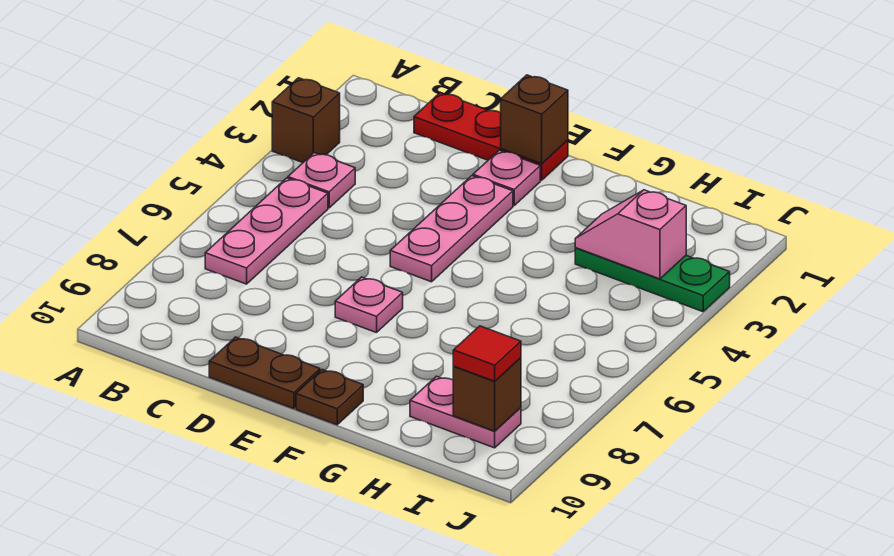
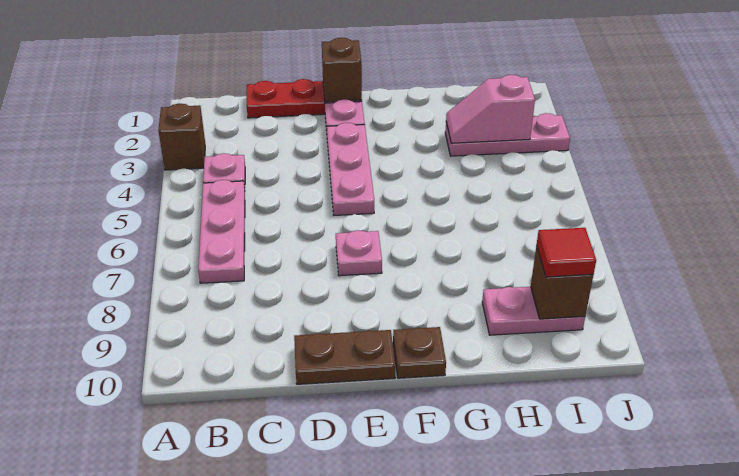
green plate H3:J3 level 1 -> pink plate H3:J3 level 1

